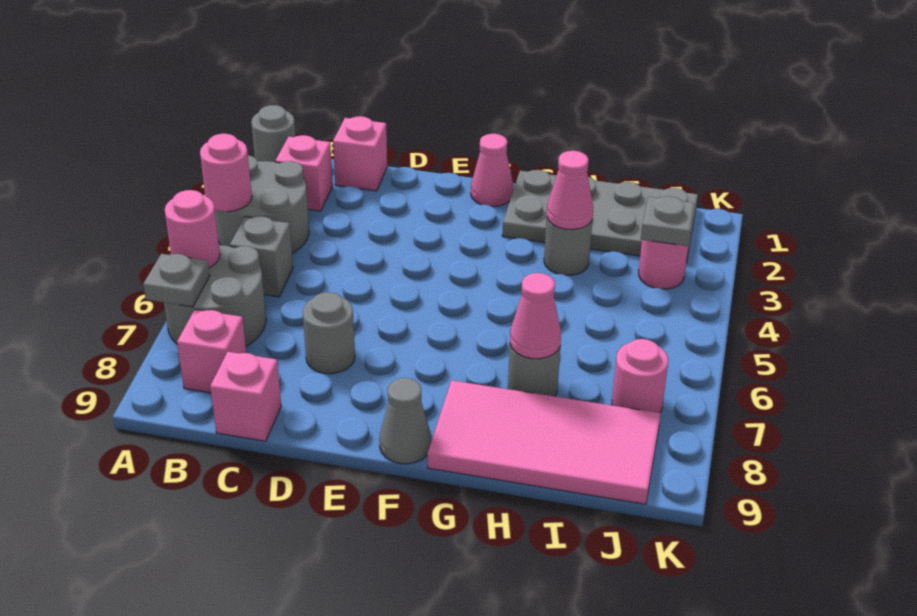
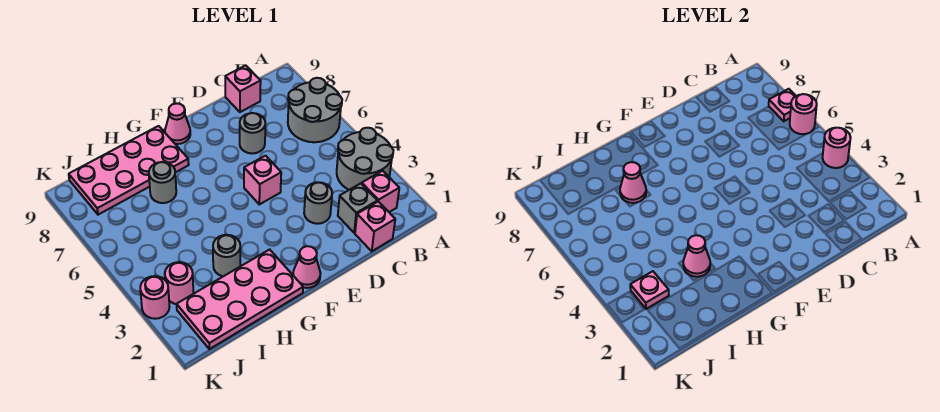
grey round brick A1 level 1 -> grey round brick D3 level 1
grey plate A7 level 2 -> pink plate A7 level 2
grey brick B5 level 1 -> grey brick C2 level 1
pink brick B8 level 1 -> pink brick E5 level 1
grey cone F9 level 1 -> pink cone F9 level 1
grey plate G1:J2 level 1 -> pink plate G1:J2 level 1
pink tile G8:J9 level 1 -> pink plate G8:J9 level 1
grey plate J3 level 2 -> pink plate J3 level 2
pink round brick J7 level 1 -> pink round brick K3 level 1

